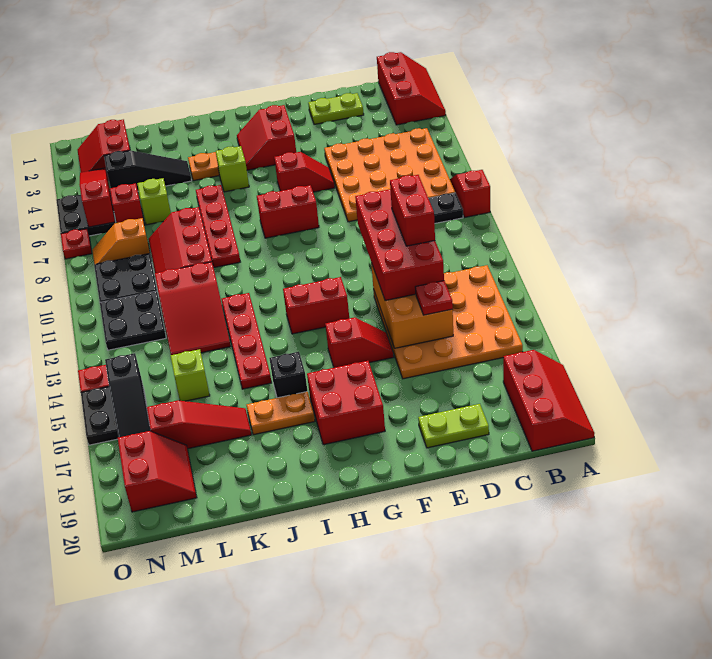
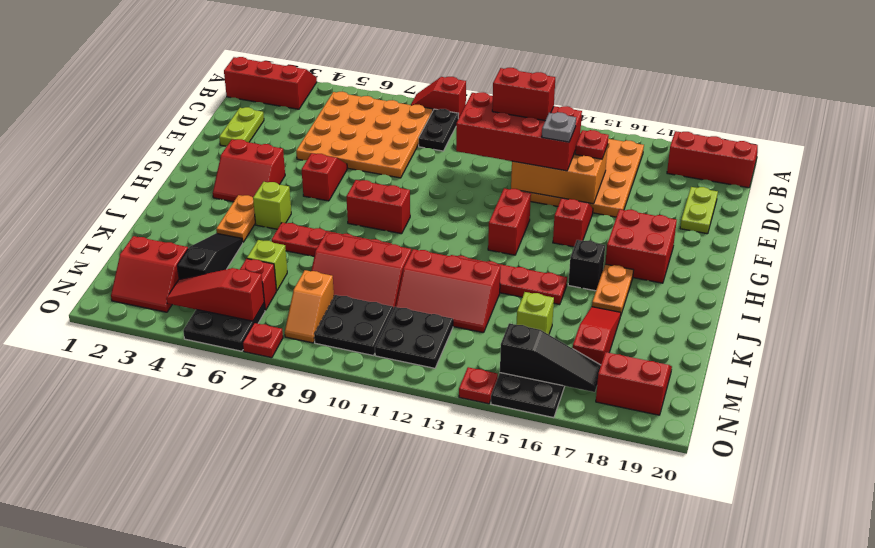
none -> grey plate E14 level 4
red brick G8:H8 level 1 -> red brick H8:H9 level 1
red slope K11:L13 level 1 top 11 -> red slope K11:L13 level 1 top K

